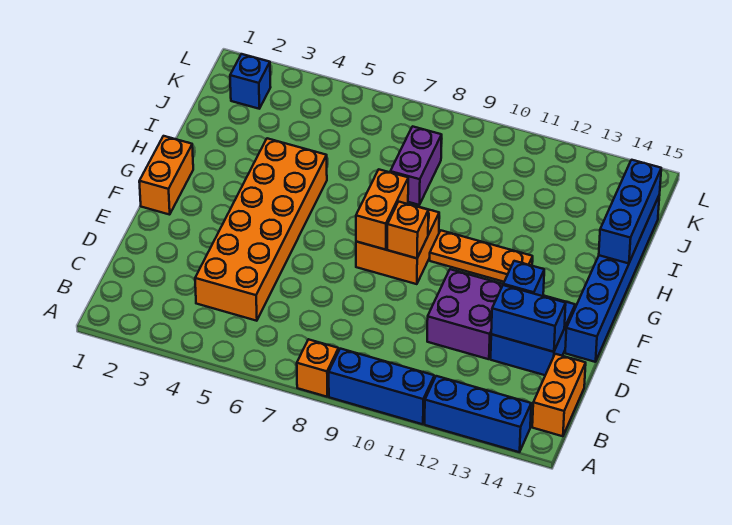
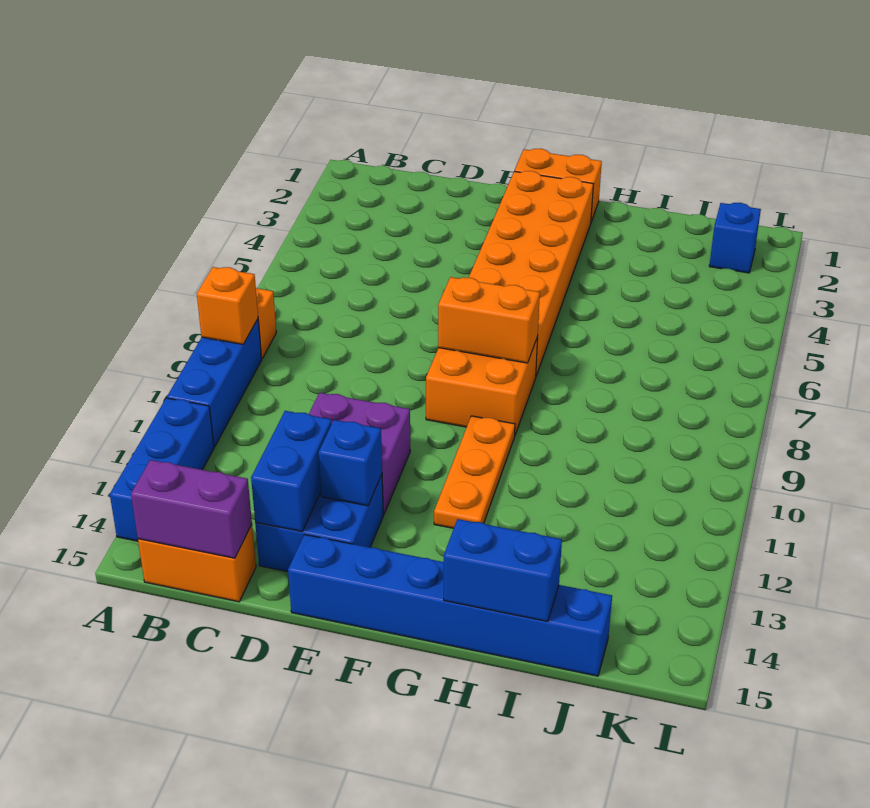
orange brick C4:H5 level 1 -> orange brick F2:G7 level 1
orange brick F9 level 2 -> orange brick A9 level 2
blue brick H15:J15 level 2 -> blue brick H15:I15 level 2
purple brick I8:J8 level 1 -> purple brick B15:C15 level 2

